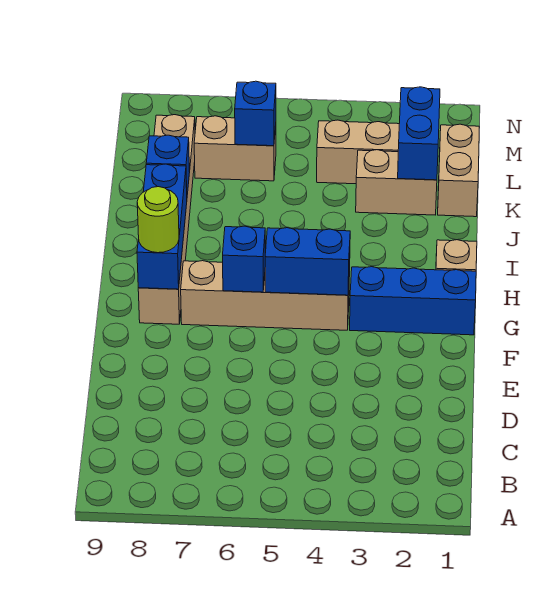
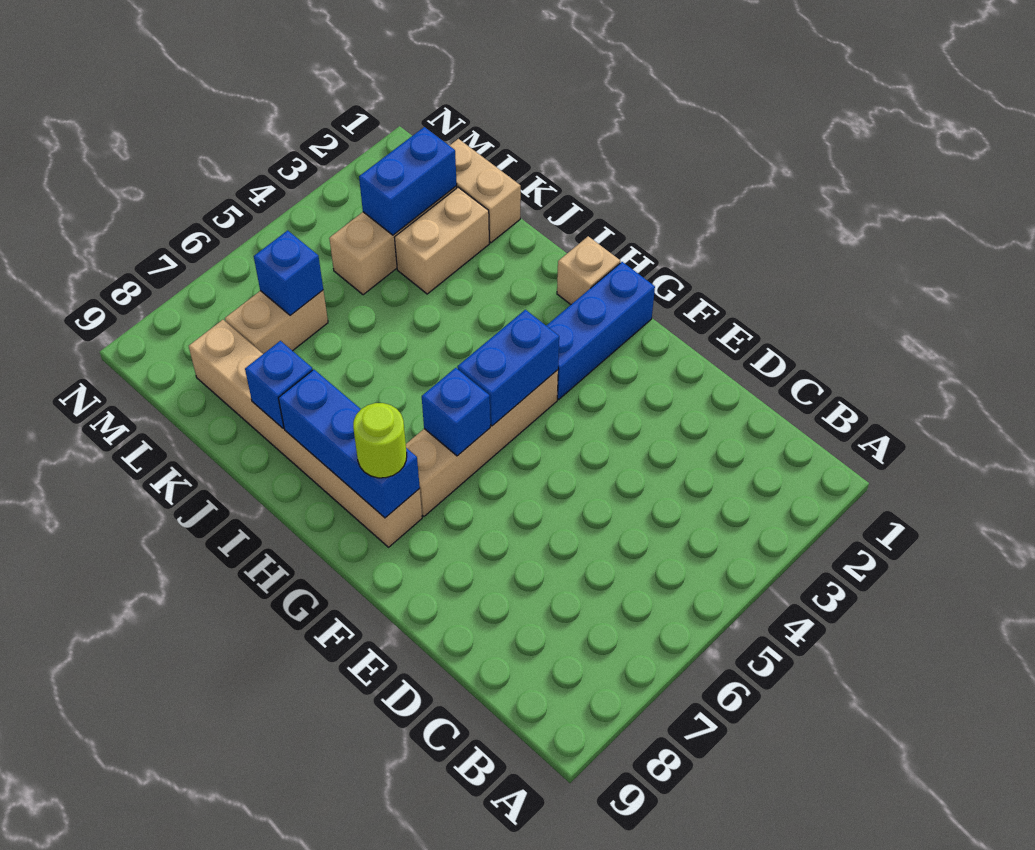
blue brick K2:L2 level 2 -> blue brick L2:L3 level 2

